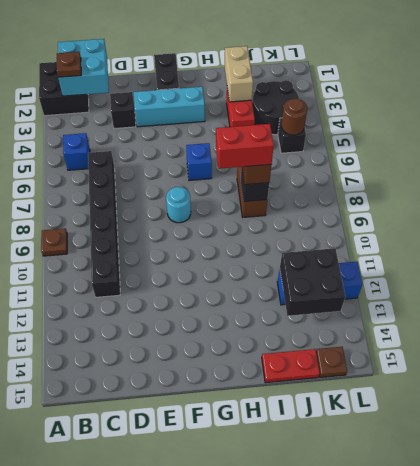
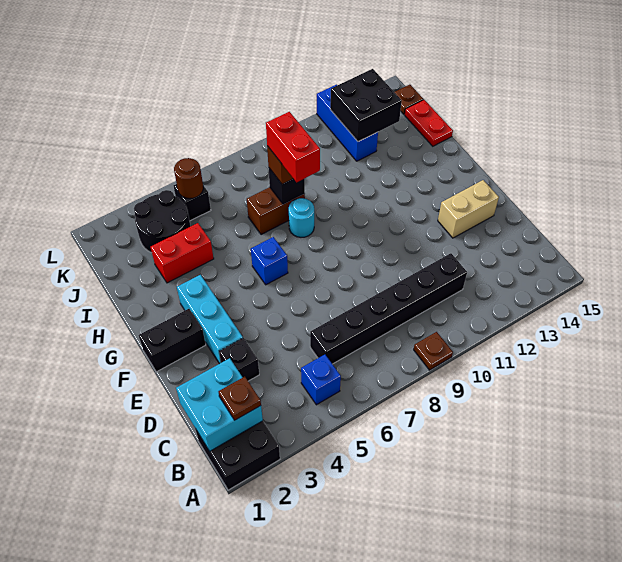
cyan round brick F8 level 1 -> cyan round brick H8 level 1
tan brick I2:I3 level 2 -> tan brick E13:E14 level 1

